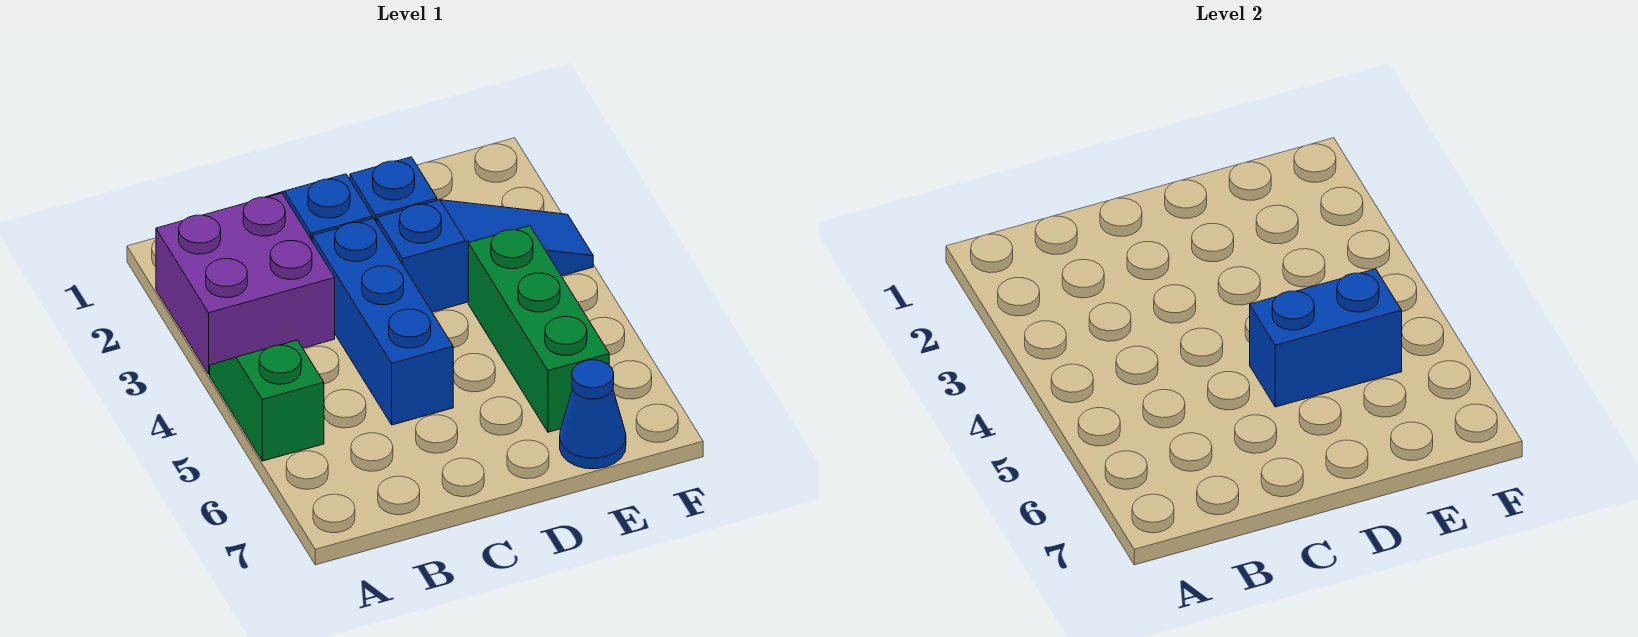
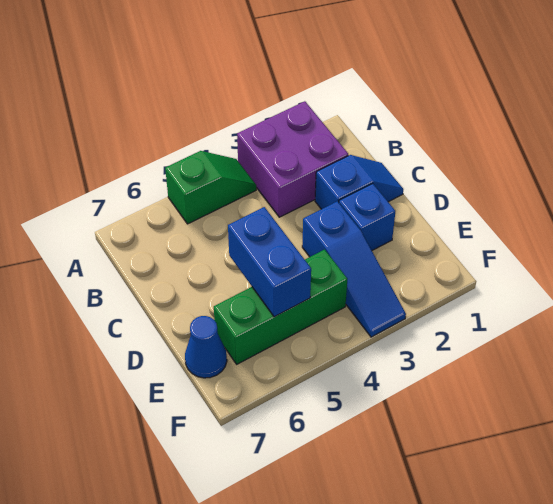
blue brick C3:C5 level 1 -> none

